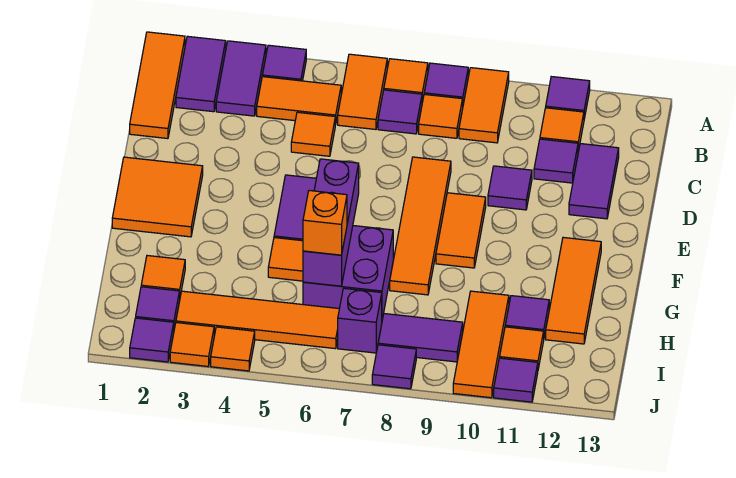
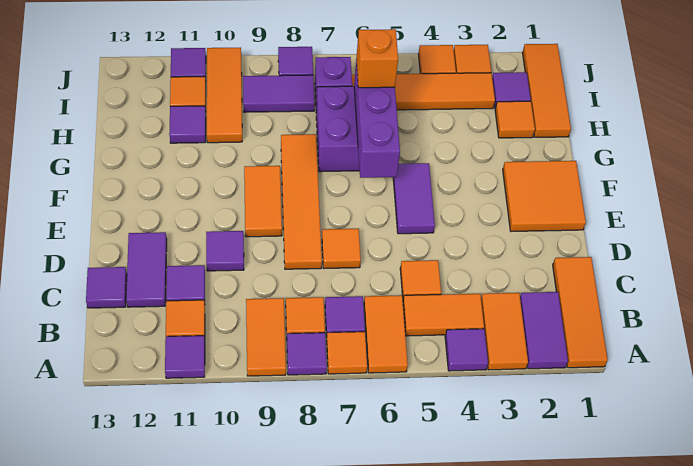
purple tile A3:B3 level 1 -> orange tile A3:B3 level 1
orange tile F12:H12 level 1 -> orange tile H1:J1 level 1
orange tile G5 level 1 -> orange tile D7 level 1
purple tile J2 level 1 -> purple tile C13 level 1

